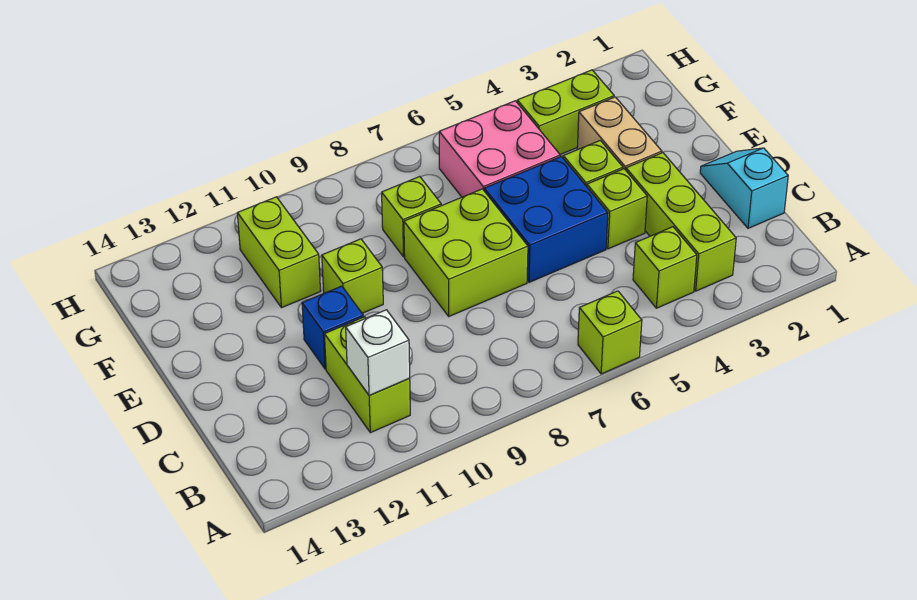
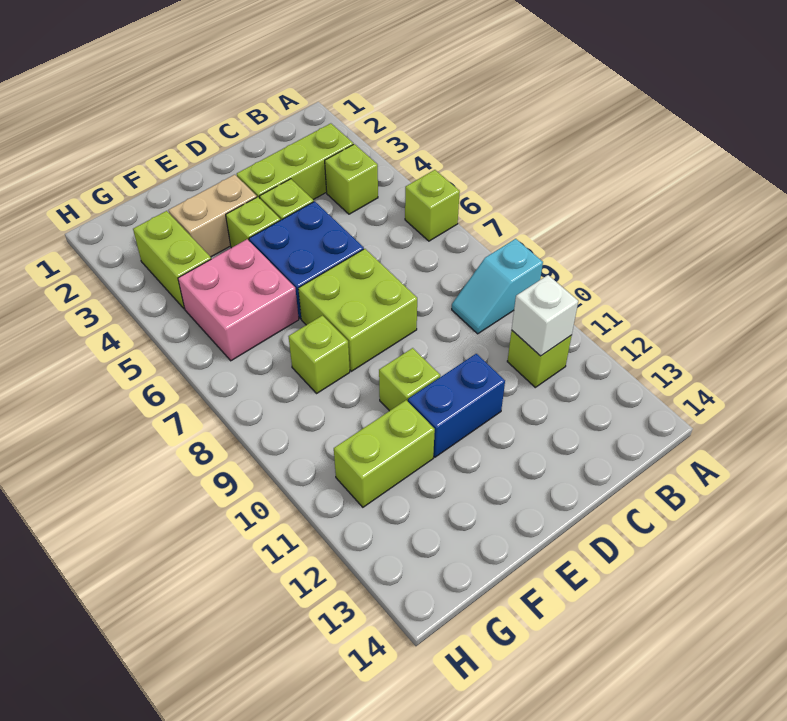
lime brick B11:C11 level 1 -> lime brick B11 level 1
cyan slope C1:D1 level 1 top C -> cyan slope A9:B9 level 1 top A
blue brick D11 level 1 -> blue brick D11:E11 level 1

